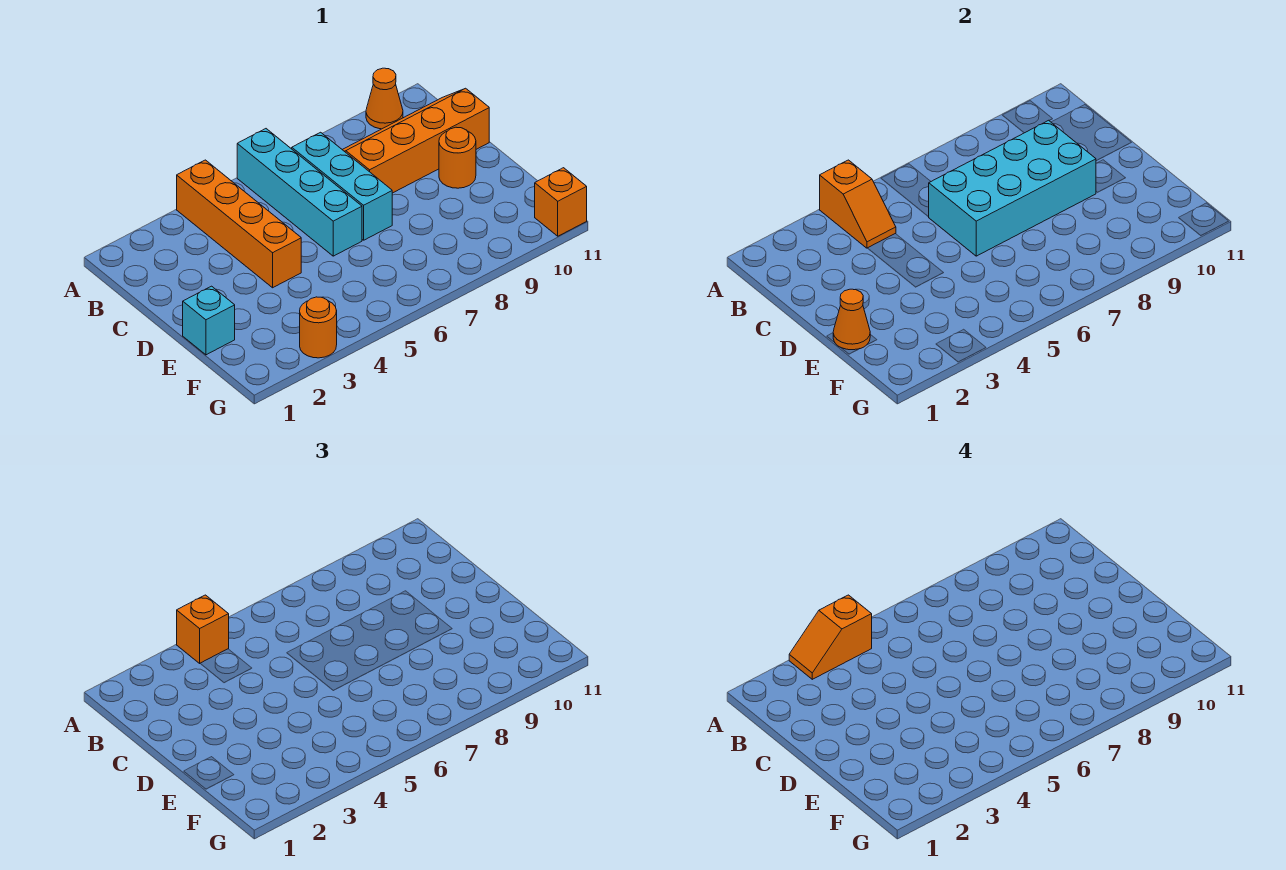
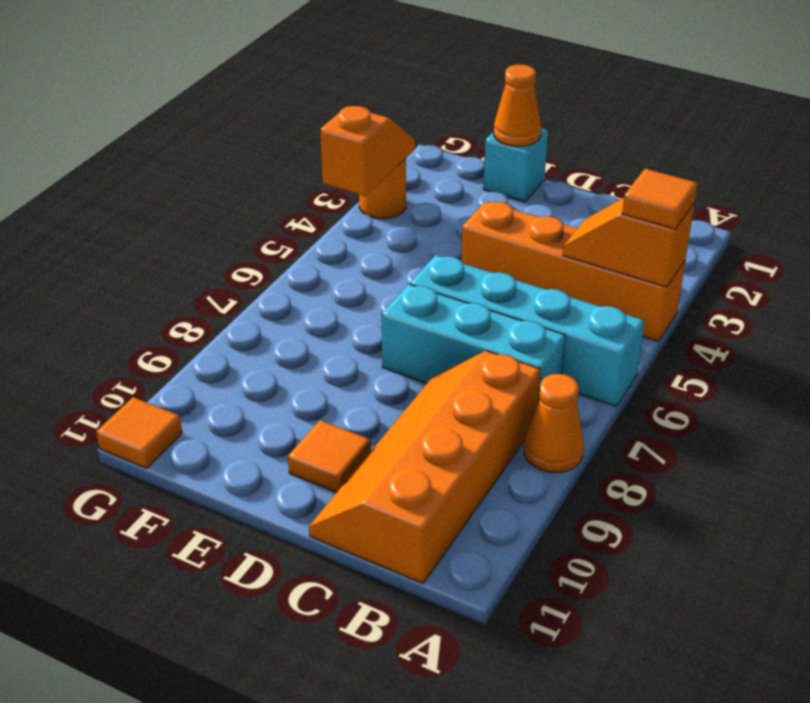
orange slope A3:A4 level 4 top 4 -> orange slope G3:G4 level 2 top 4
orange brick A4 level 3 -> orange tile A4 level 3
orange cone A10 level 1 -> orange cone A8 level 1
orange slope B8:C11 level 1 top C -> orange slope B8:C11 level 1 top B
cyan brick C6:D9 level 2 -> none
orange round brick D10 level 1 -> orange tile D10 level 1
orange brick G11 level 1 -> orange tile G11 level 1

